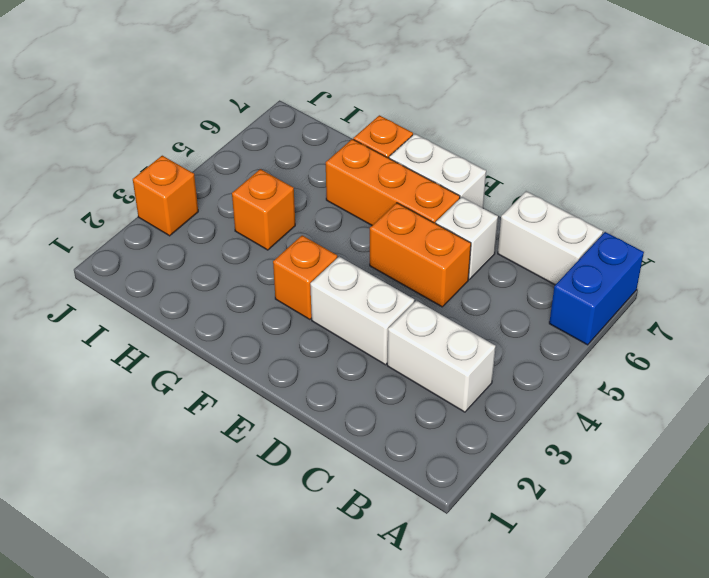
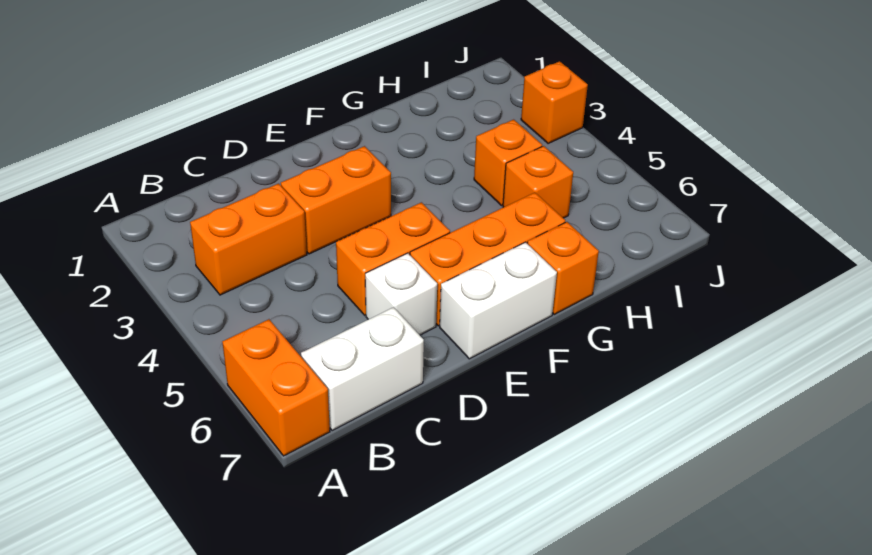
blue brick A6:A7 level 1 -> orange brick A6:A7 level 1
white brick B3:C3 level 1 -> orange brick B3:C3 level 1
white brick D3:E3 level 1 -> orange brick D3:E3 level 1
orange brick F3 level 1 -> orange brick H5 level 1

